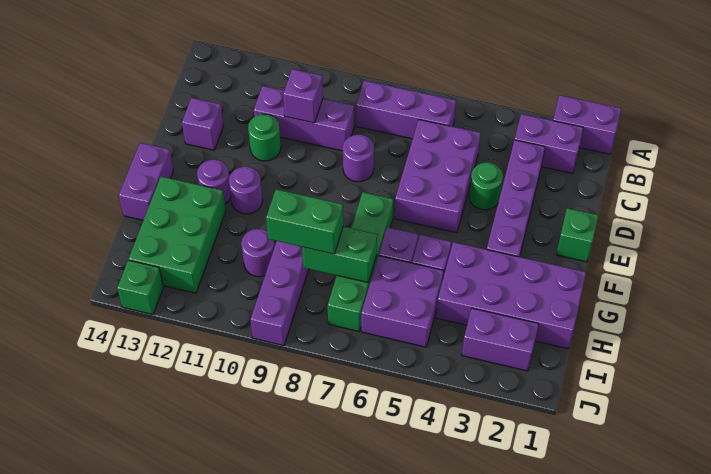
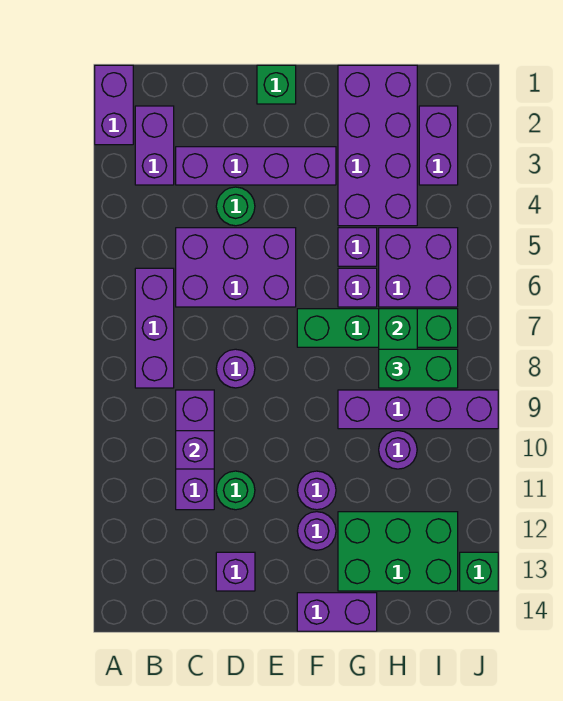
green brick H8:H9 level 3 -> green brick H8:I8 level 3

